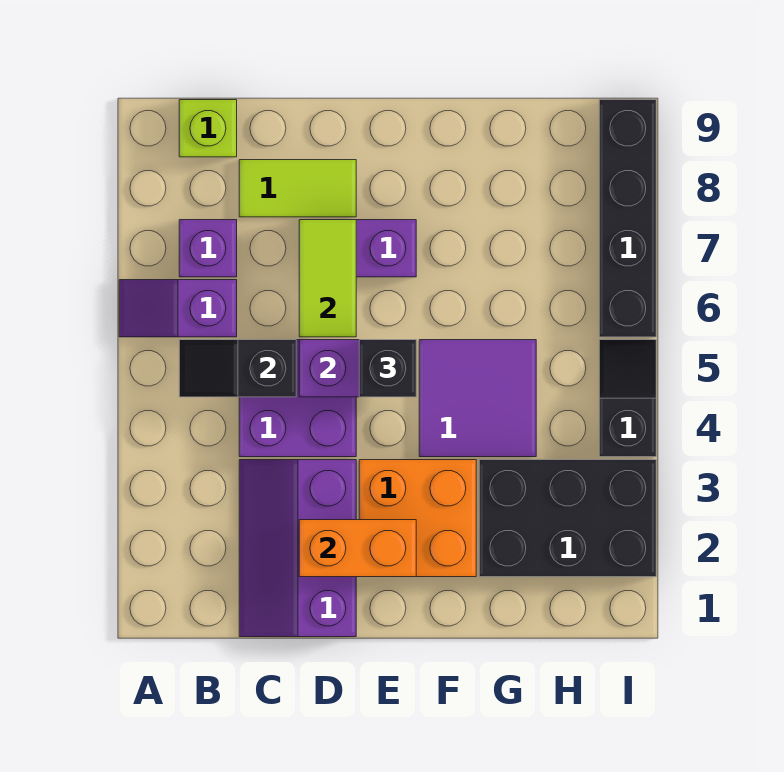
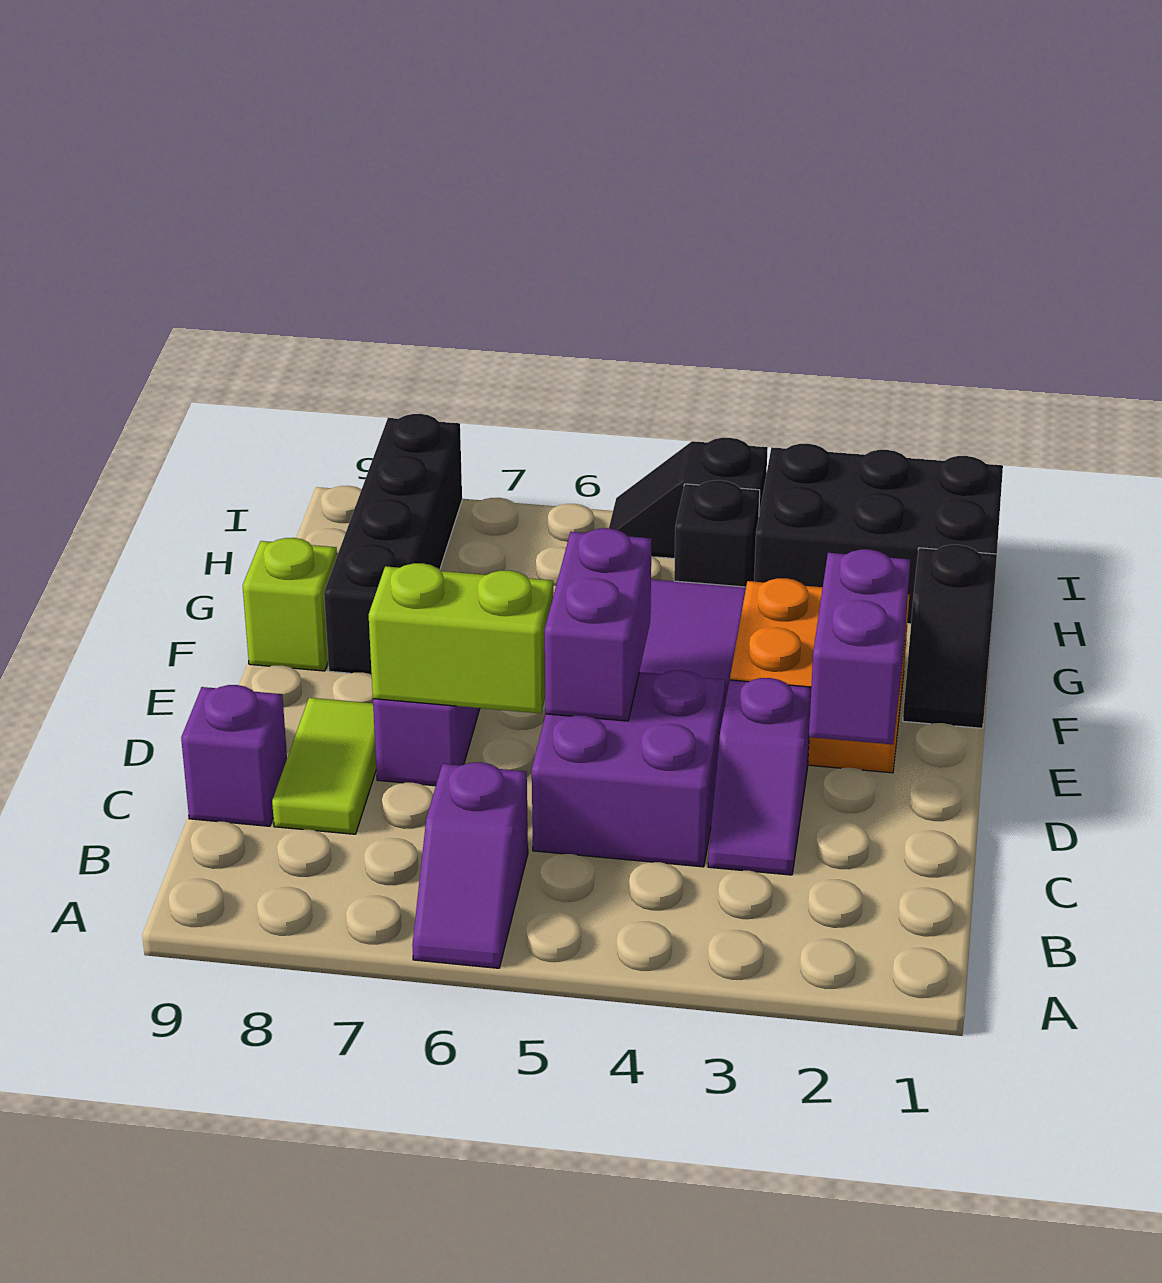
black slope B5:C5 level 2 top C -> black slope F1:G1 level 1 top G
purple brick B7 level 1 -> purple brick C9 level 1
lime brick B9 level 1 -> lime brick F9 level 1
purple slope C1:D3 level 1 top D -> purple slope C3:D3 level 1 top D
orange brick D2:E2 level 2 -> purple brick D2:E2 level 2
lime tile D6:D7 level 2 -> lime brick D6:D7 level 2
black brick E5 level 3 -> black brick H4 level 1
black brick G2:I3 level 1 -> black brick H1:I3 level 1
black brick I6:I9 level 1 -> black brick F8:I8 level 1

